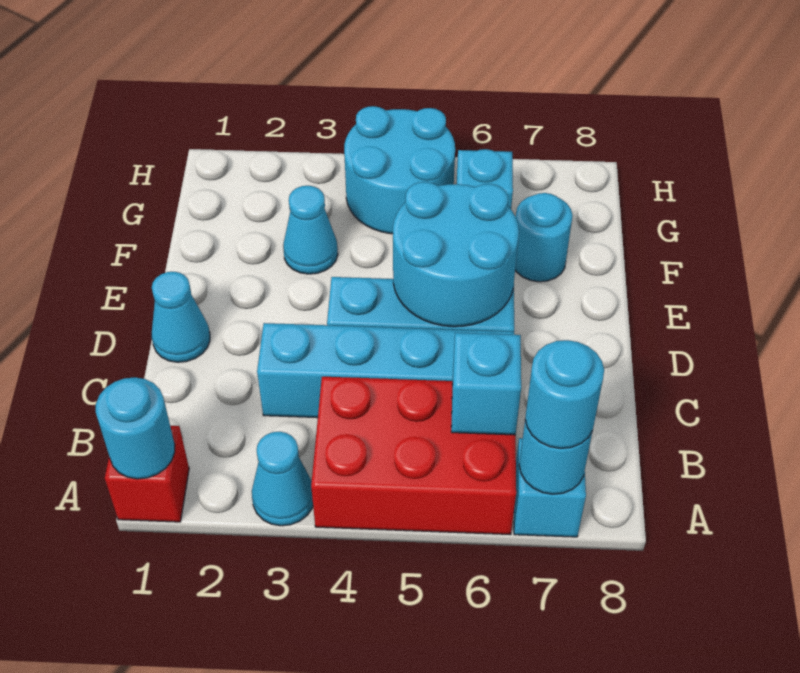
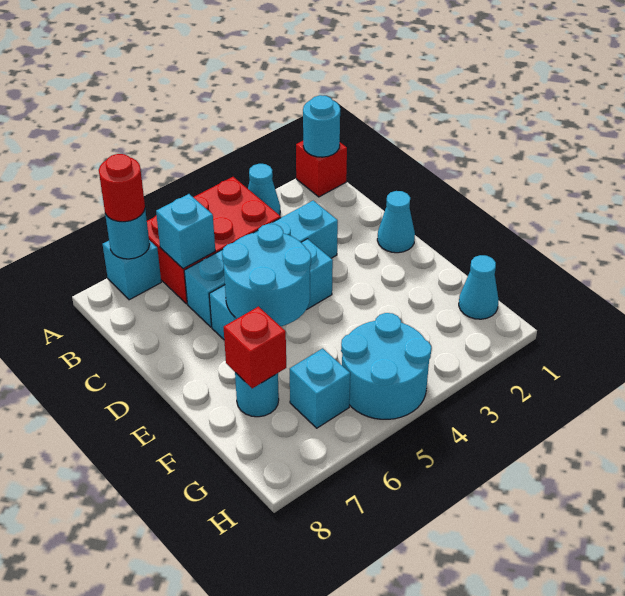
cyan round brick A7 level 3 -> red round brick A7 level 3
cyan cone F3 level 1 -> cyan cone G1 level 1
none -> red brick F7 level 2

